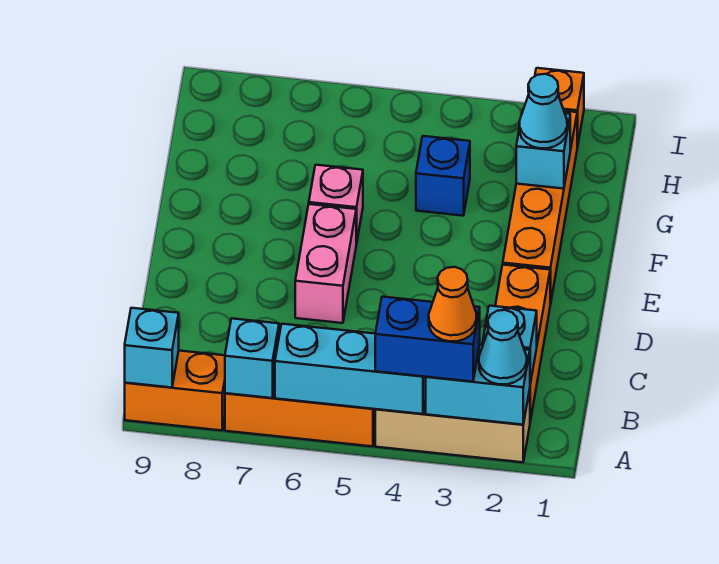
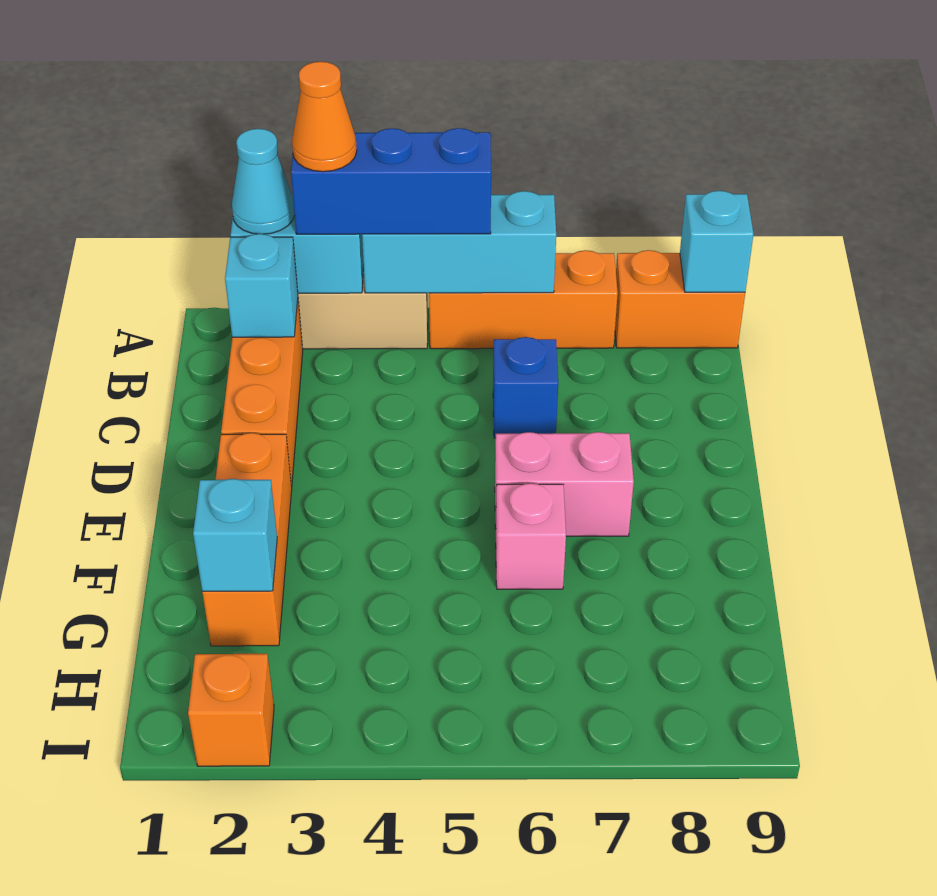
blue brick A3:A4 level 3 -> blue brick A3:A5 level 3
cyan brick A7 level 2 -> none
pink brick D6:E6 level 1 -> pink brick E6:E7 level 1
orange brick E2:H2 level 1 -> orange brick E2:G2 level 1
cyan cone G2 level 3 -> none
blue brick G4 level 1 -> blue brick C6 level 1

